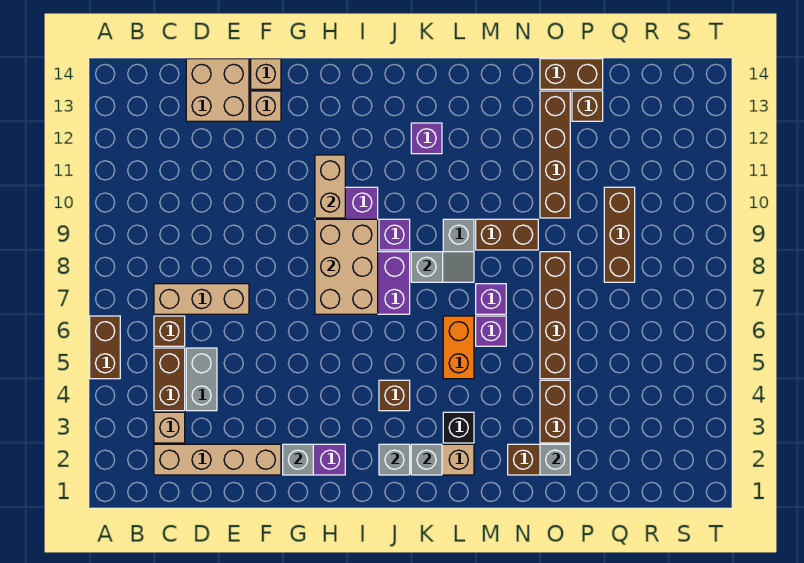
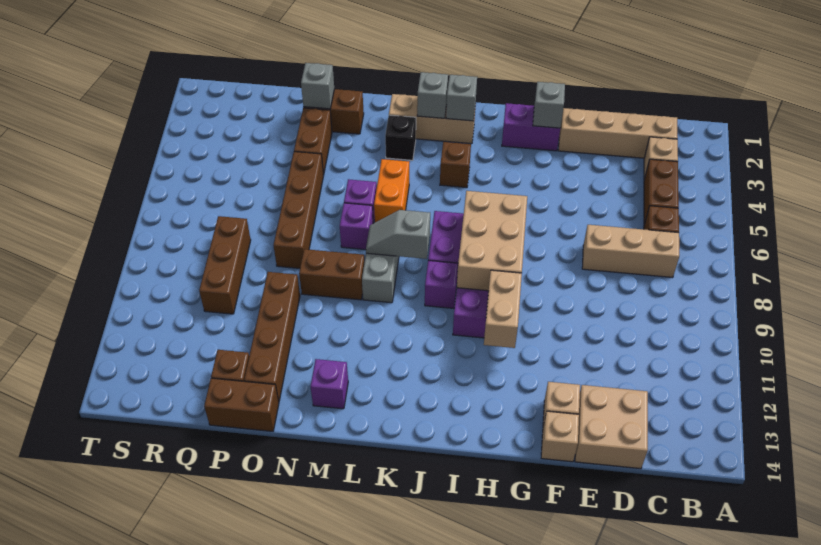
brown brick A5:A6 level 1 -> none
grey brick D4:D5 level 1 -> none
purple brick K12 level 1 -> purple brick M13 level 1

